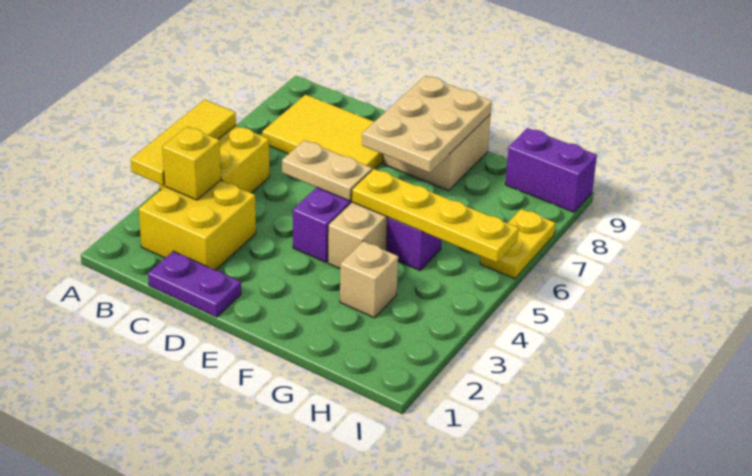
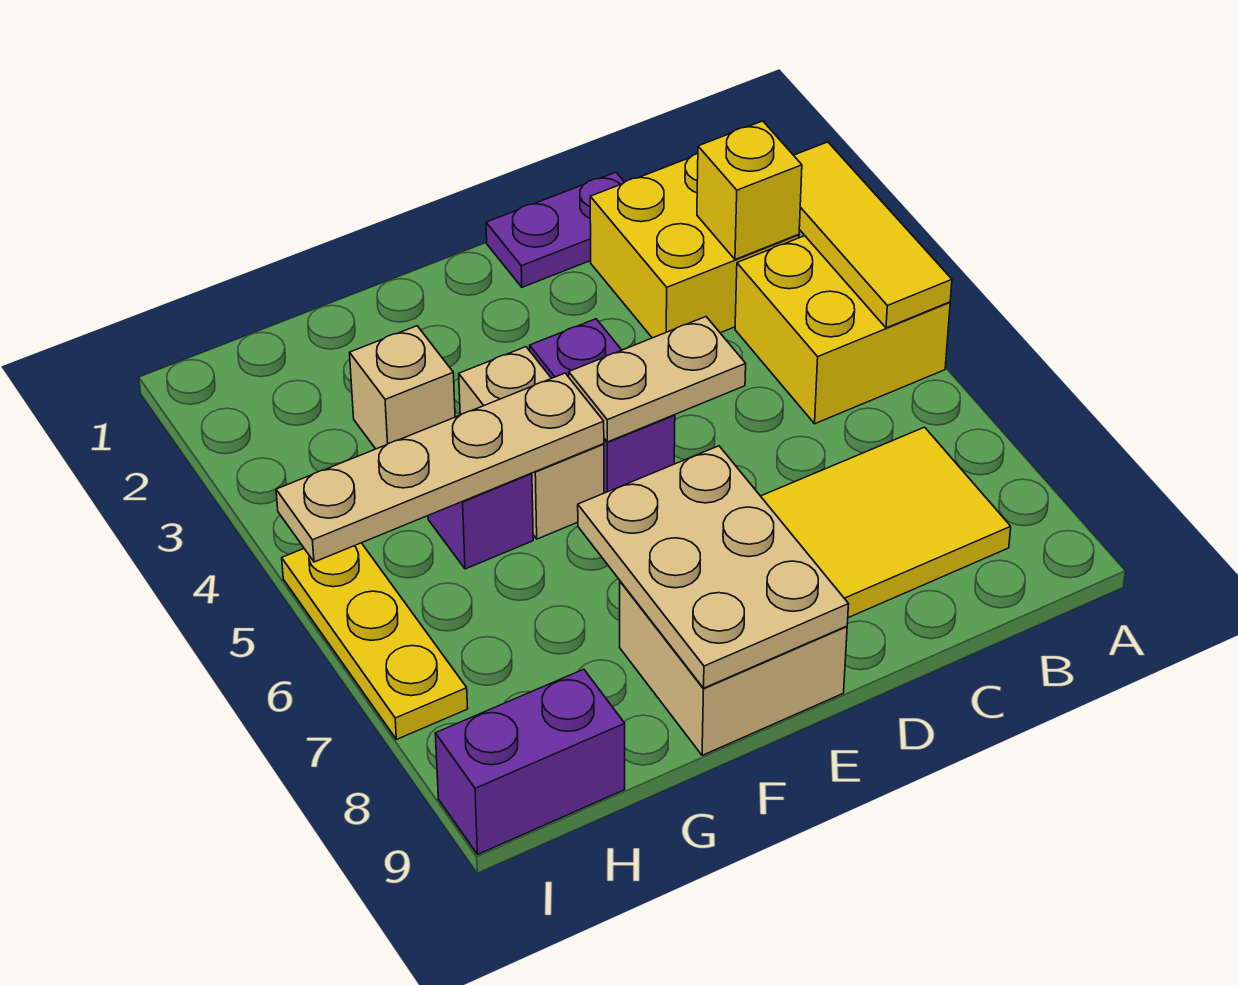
yellow plate F5:I5 level 2 -> tan plate F5:I5 level 2
yellow plate I6:I7 level 1 -> yellow plate I5:I7 level 1

